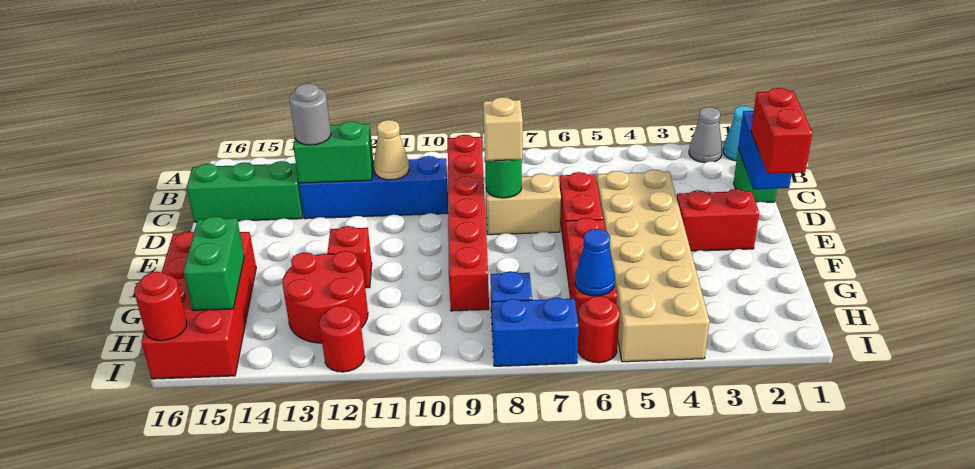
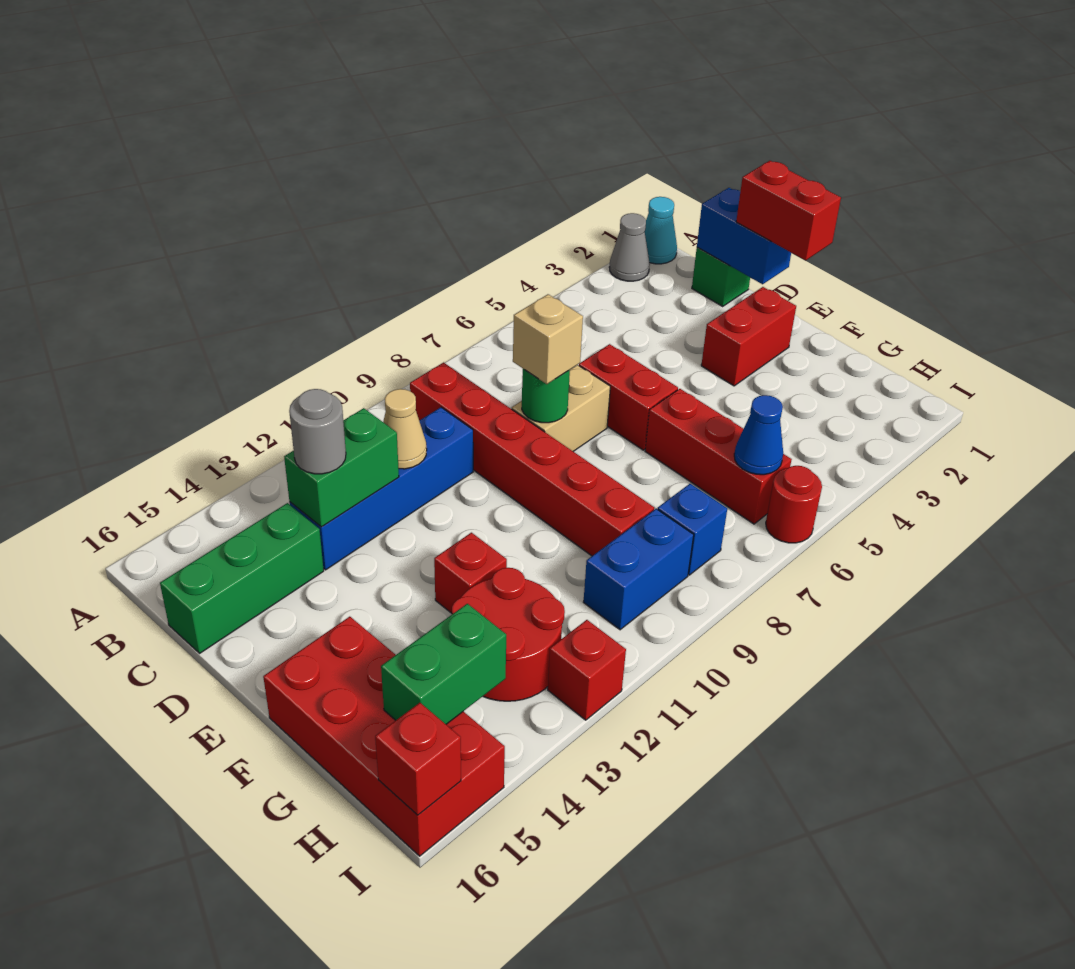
tan brick D4:I5 level 1 -> none
green brick G15:H15 level 2 -> green brick H14:H15 level 2
blue brick I7:I8 level 1 -> blue brick H9:H10 level 1
red round brick I12 level 1 -> red brick I12 level 1
red round brick I16 level 2 -> red brick I16 level 2

